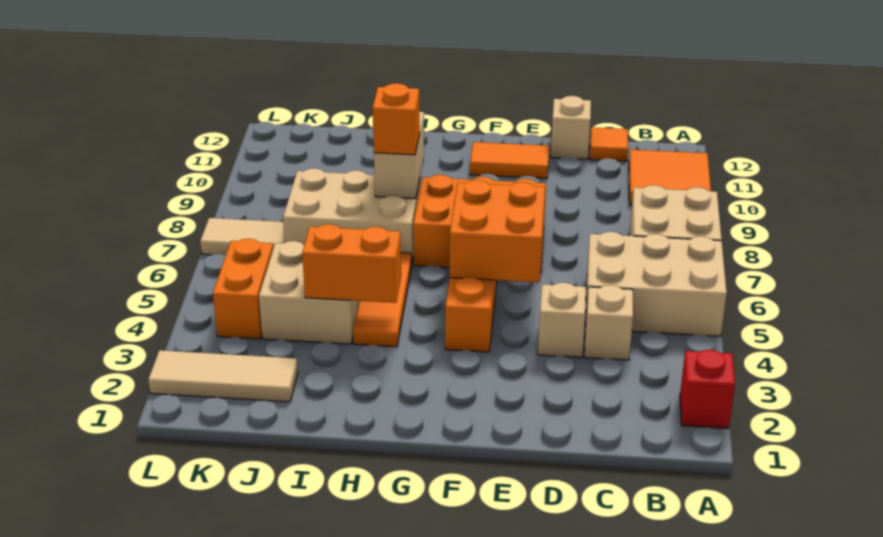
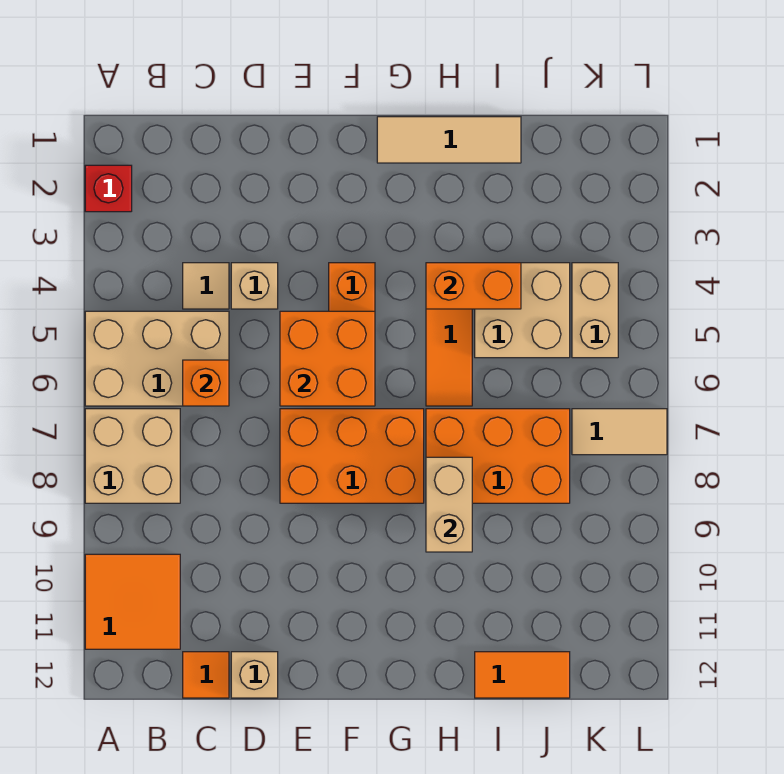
tan brick C4 level 1 -> tan tile C4 level 1
orange tile E11:F11 level 1 -> orange tile I12:J12 level 1
tan brick H7:J8 level 1 -> orange brick H7:J8 level 1
orange brick H8 level 3 -> orange brick C6 level 2
tan tile J2:L2 level 1 -> tan tile G1:I1 level 1
orange brick K4:K5 level 1 -> tan brick K4:K5 level 1

